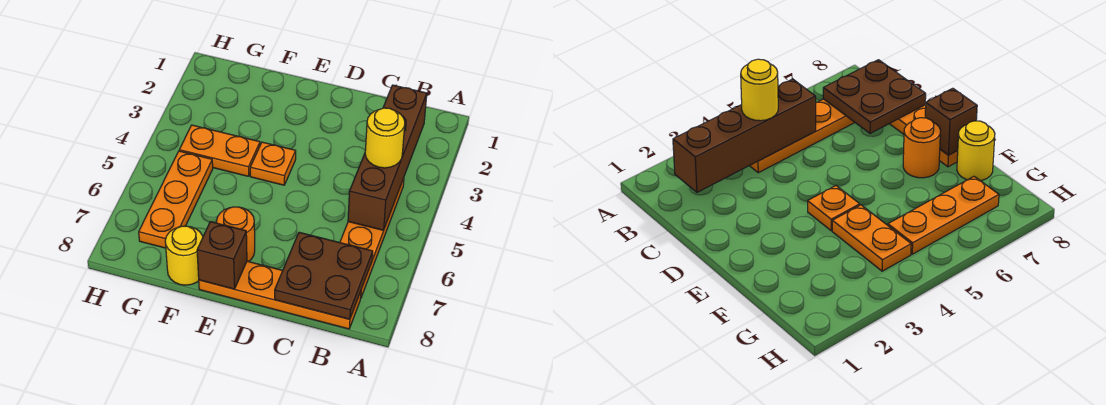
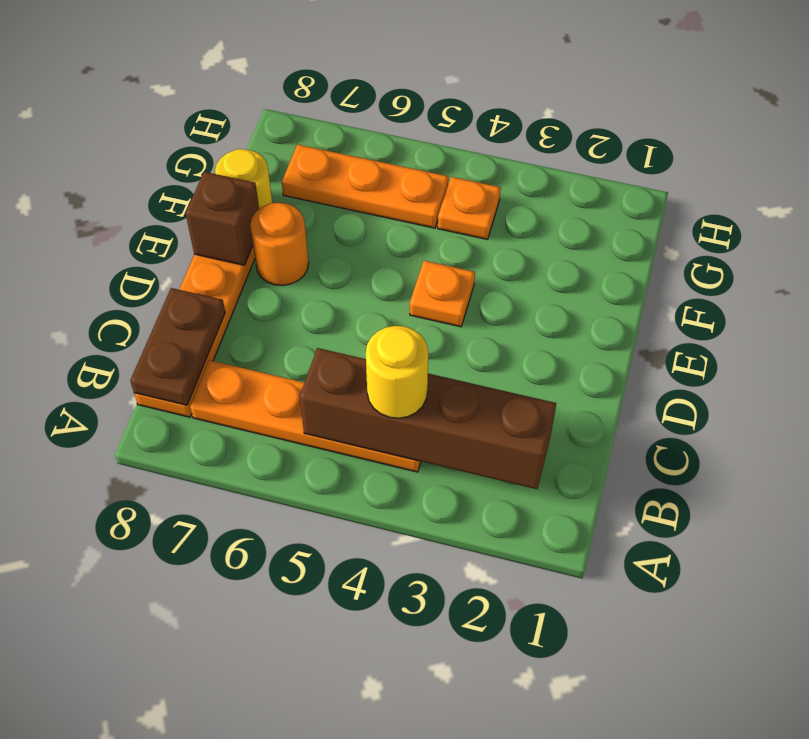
brown plate B7:C8 level 2 -> brown plate B8:C8 level 2
orange plate F4:G4 level 1 -> orange plate G4 level 1

